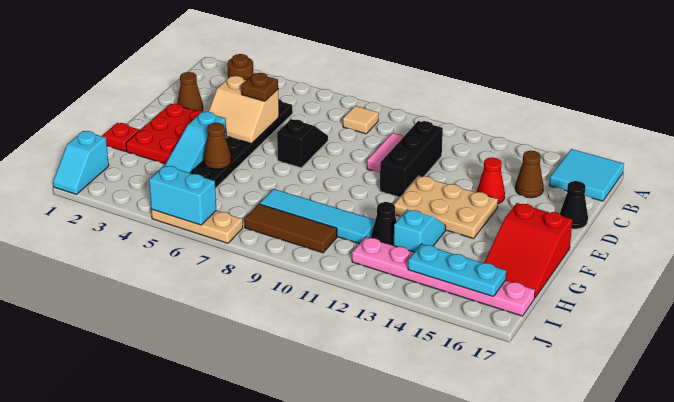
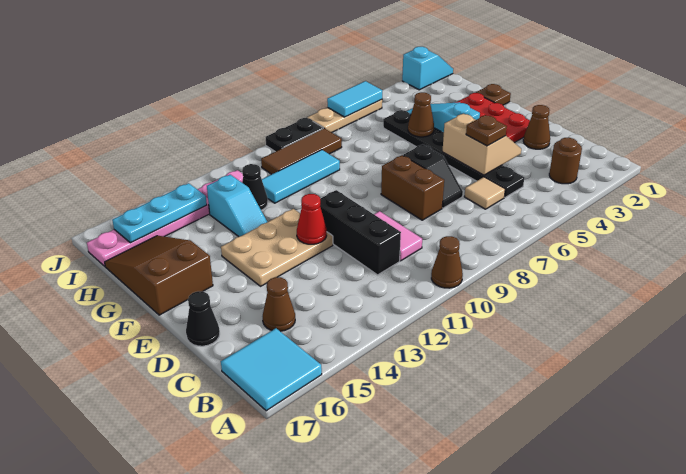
none -> brown cone A10 level 1
tan tile B8 level 1 -> tan tile C6 level 1
tan slope D4:E5 level 2 top D -> tan slope D4:E5 level 2 top 5
none -> brown brick D8:E8 level 1
red cone D14 level 1 -> red cone E12 level 2
red slope F16:H17 level 1 top F -> brown slope F16:H17 level 1 top F
red plate G1 level 1 -> brown plate G1 level 1
cyan tile H8:H11 level 1 -> cyan tile H9:H11 level 1
cyan slope I1:J1 level 1 top I -> cyan slope J1:J2 level 1 top 2
cyan brick J5:J6 level 2 -> cyan tile J5:J6 level 2
none -> black plate J8:J9 level 1

